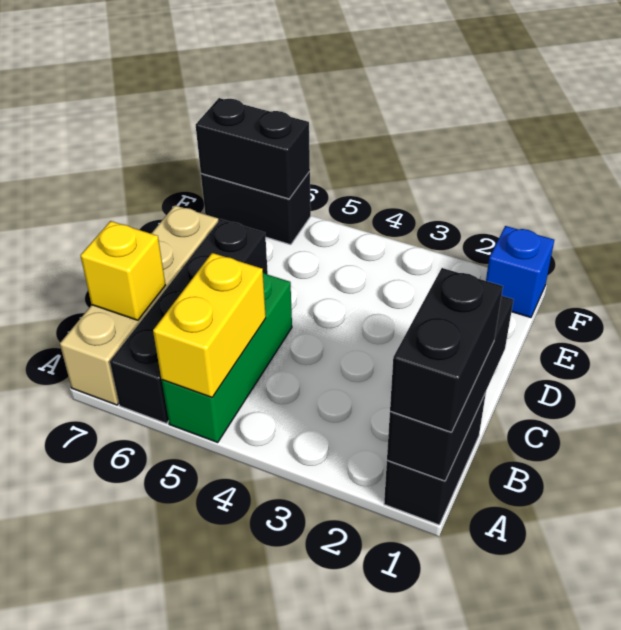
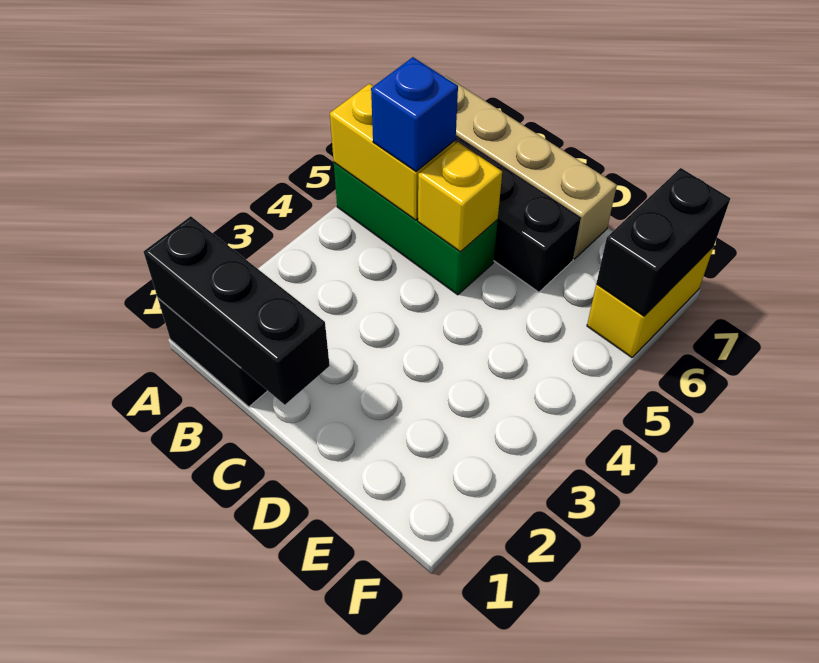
black brick A1:B1 level 3 -> none
yellow brick B7 level 2 -> yellow brick C5 level 2
blue brick F1 level 1 -> blue brick B5 level 3
black brick F6:F7 level 1 -> yellow brick F6:F7 level 1

